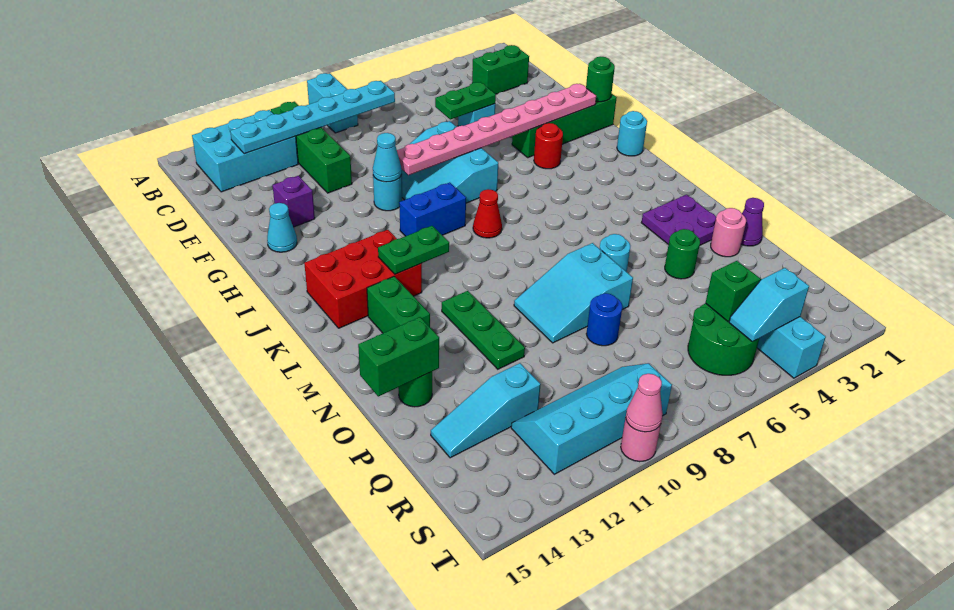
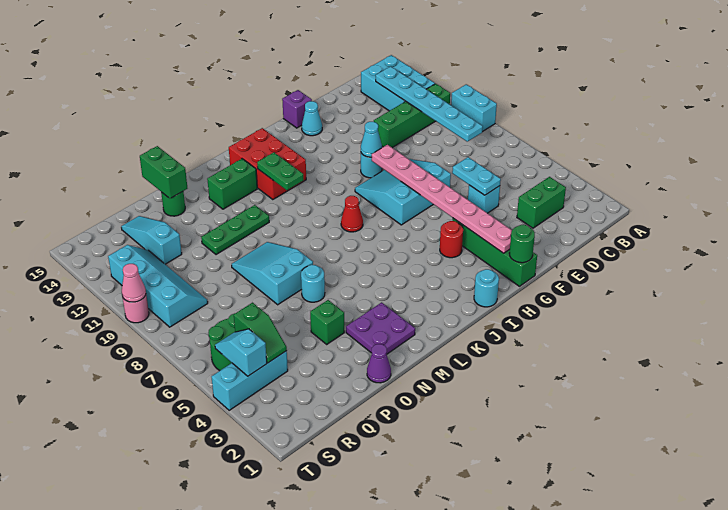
cyan brick A9:B9 level 1 -> cyan brick A9:A10 level 1
green brick C2:C3 level 1 -> green brick C3:D3 level 1
green plate E5:E6 level 2 -> cyan plate E5:E6 level 2
purple brick F13 level 1 -> purple brick G15 level 1
blue brick I9:I10 level 1 -> none
pink round brick O2 level 1 -> none
green round brick O4 level 1 -> green brick O4 level 1
blue round brick P8 level 1 -> none

